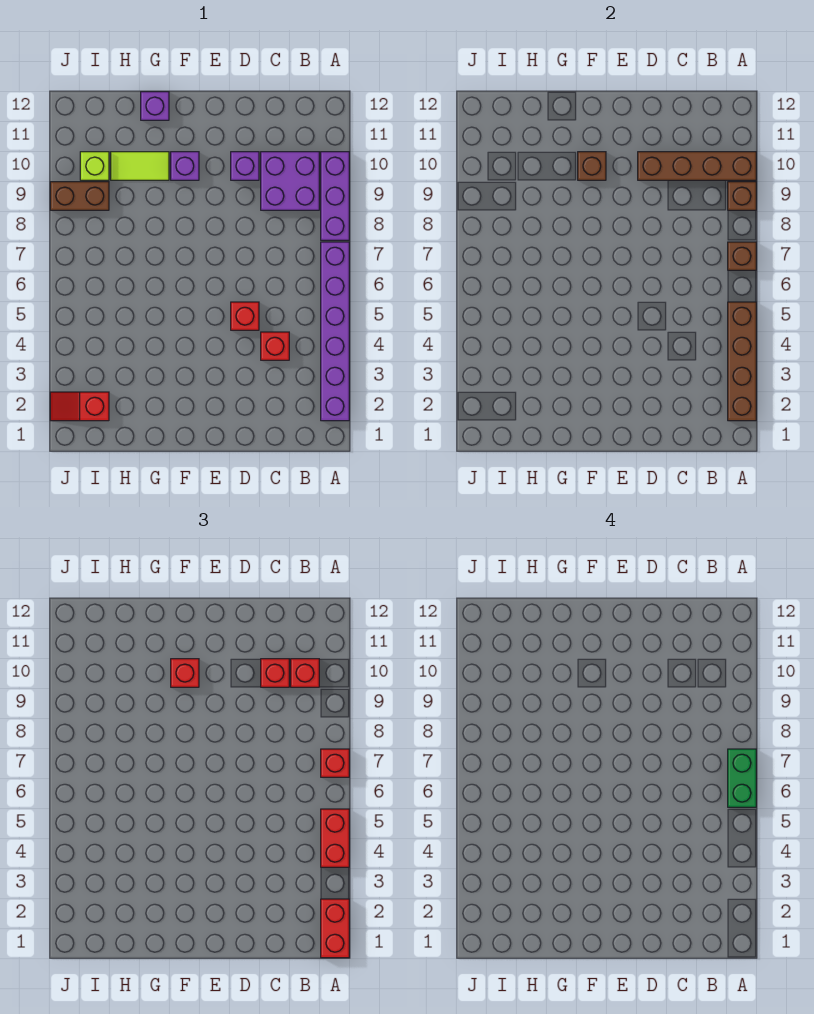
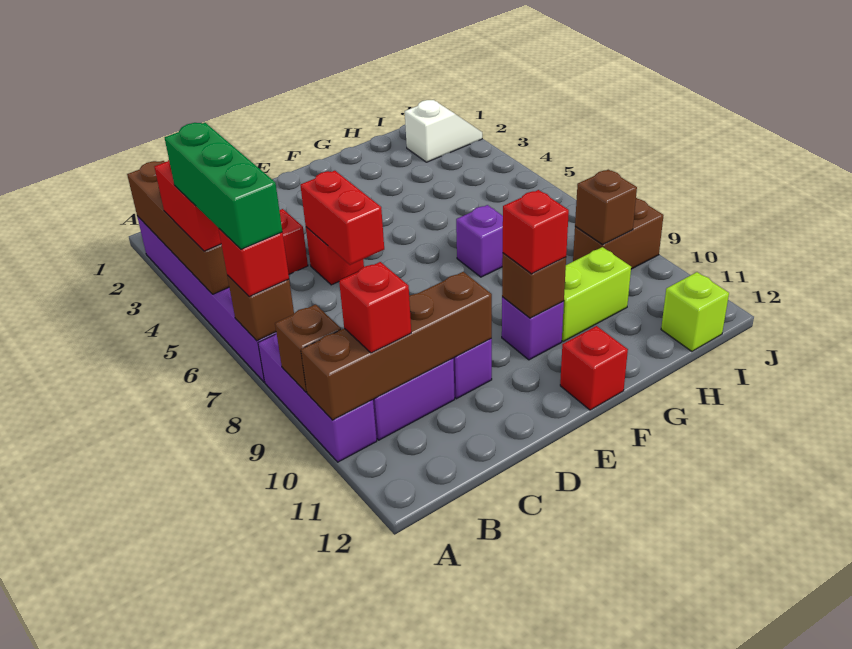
red brick A1:A2 level 3 -> red brick D5:D6 level 2
green brick A6:A7 level 4 -> green brick A5:A7 level 4
red brick C10 level 3 -> red brick F12 level 1
lime tile G10:H10 level 1 -> lime brick G10:H10 level 1
purple brick G12 level 1 -> purple brick G7 level 1
red slope I2:J2 level 1 top I -> white slope I2:J2 level 1 top I
none -> brown brick I9 level 2
lime brick I10 level 1 -> lime brick I12 level 1

